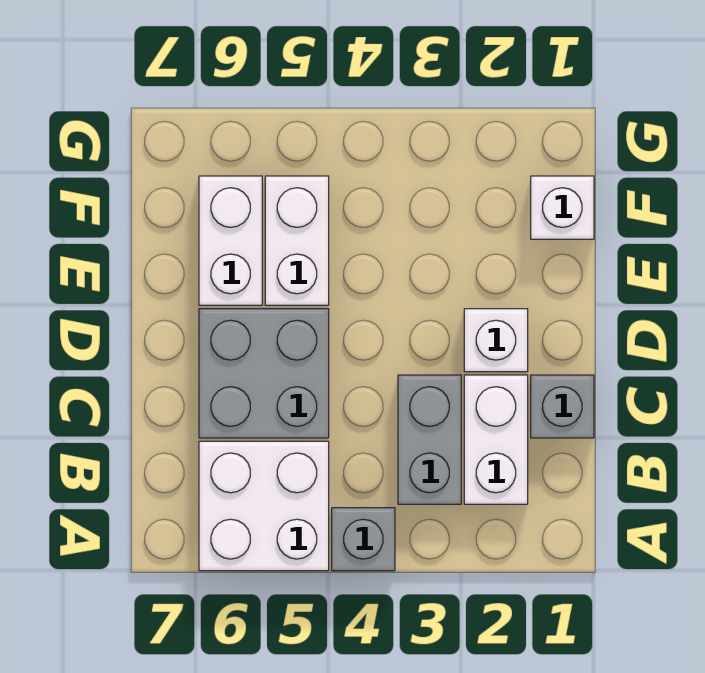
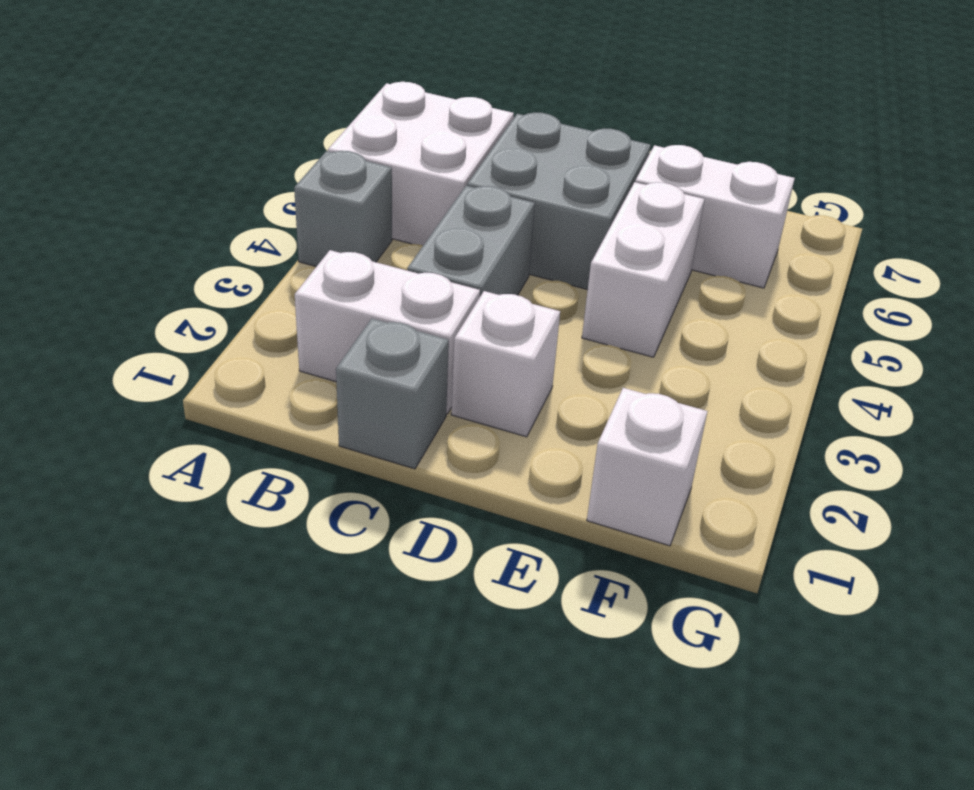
grey brick B3:C3 level 1 -> grey brick C3:C4 level 1
white brick E5:F5 level 1 -> white brick E4:E5 level 1

